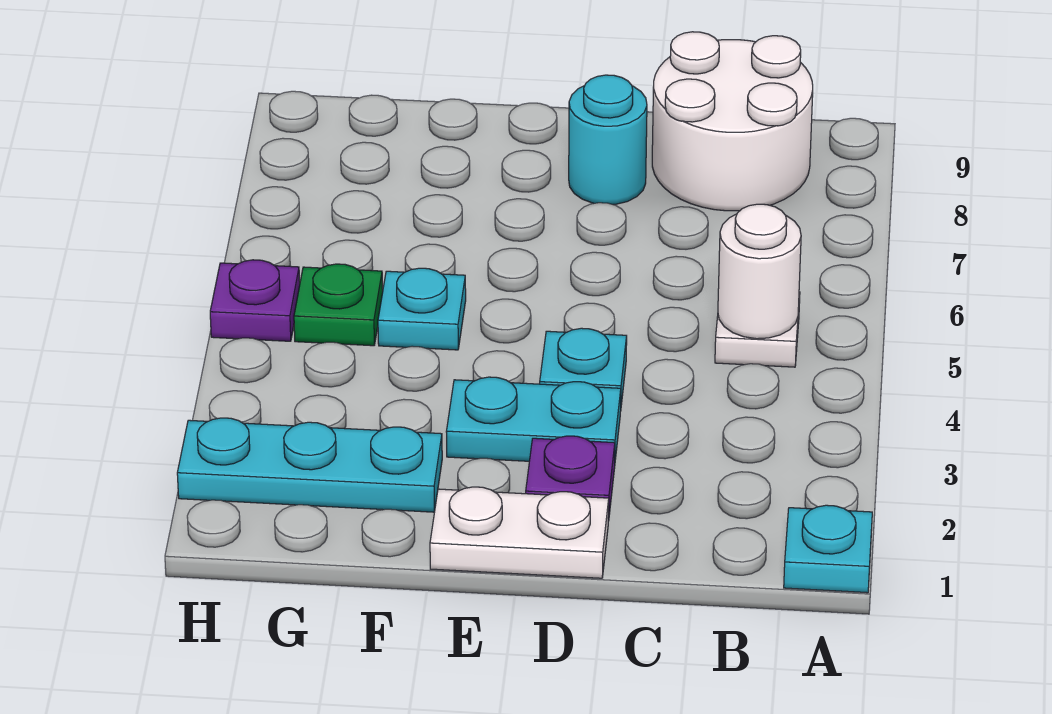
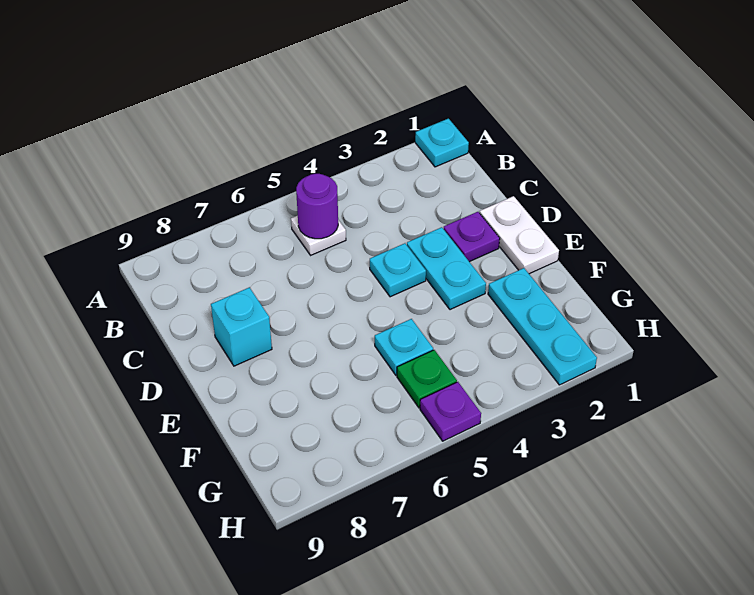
white round brick B5 level 2 -> purple round brick B5 level 2
white round brick B8:C9 level 1 -> none
cyan round brick D8 level 1 -> cyan brick D8 level 1

